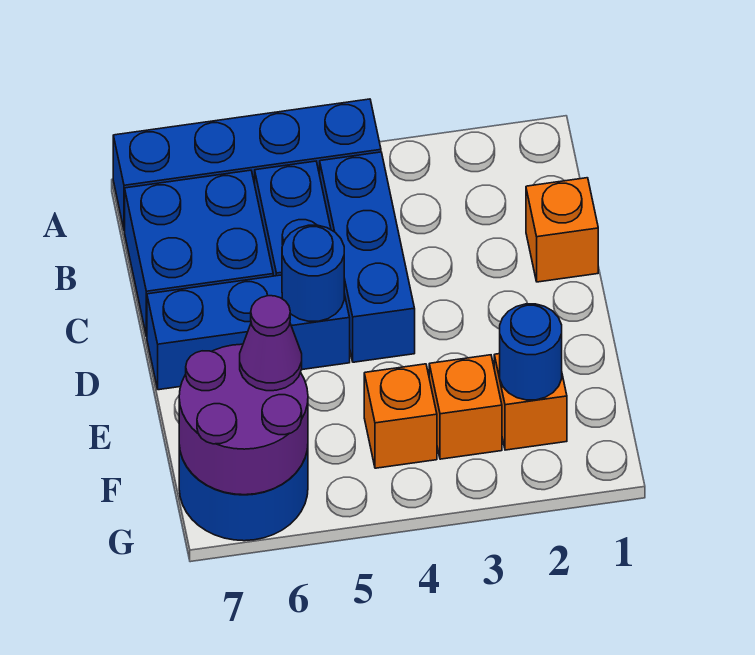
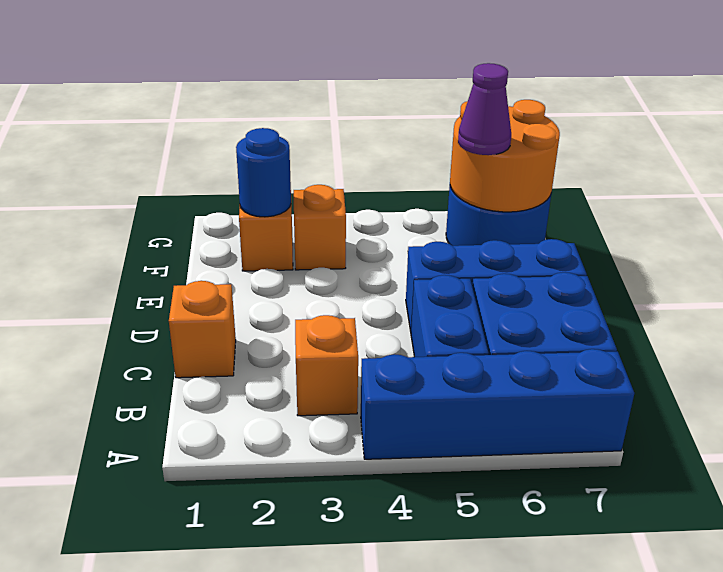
blue brick B4:D4 level 1 -> none
blue round brick D5 level 2 -> none
orange brick F4 level 1 -> orange brick B3 level 1
purple round brick F6:G7 level 2 -> orange round brick F6:G7 level 2

